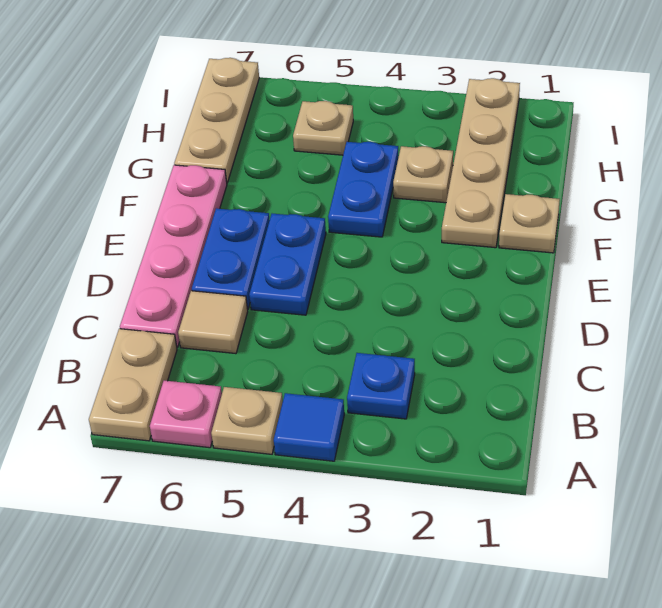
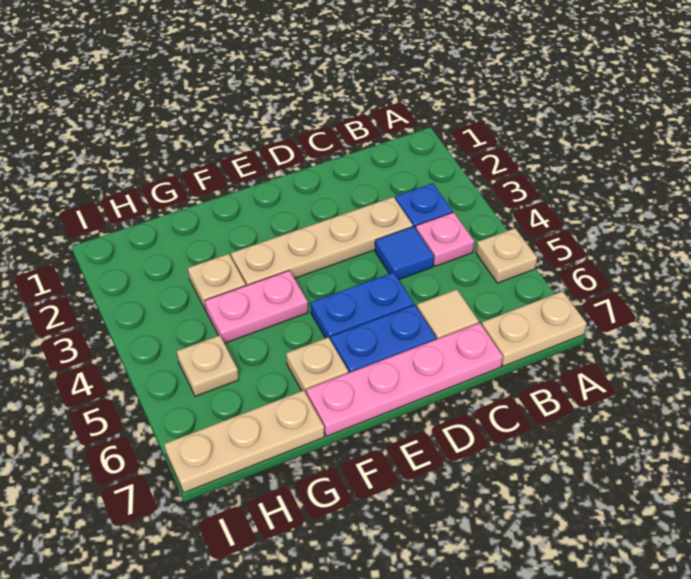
blue tile A4 level 1 -> blue tile C4 level 1
pink plate A6 level 1 -> pink plate B4 level 1
tan plate F1 level 1 -> tan plate F6 level 1
tan plate F2:I2 level 1 -> tan plate C3:F3 level 1
blue plate F4:G4 level 1 -> pink plate F4:G4 level 1

